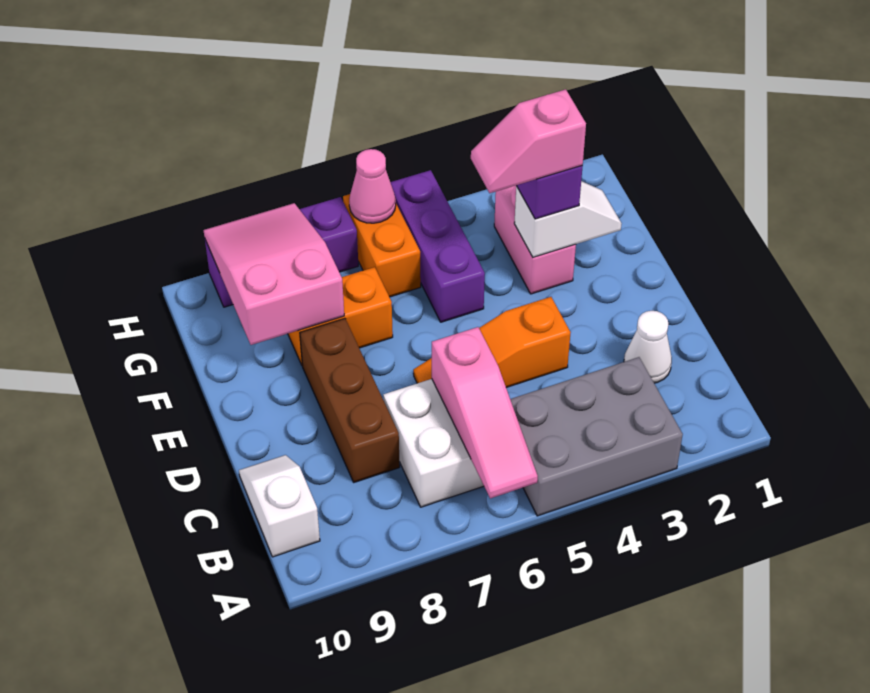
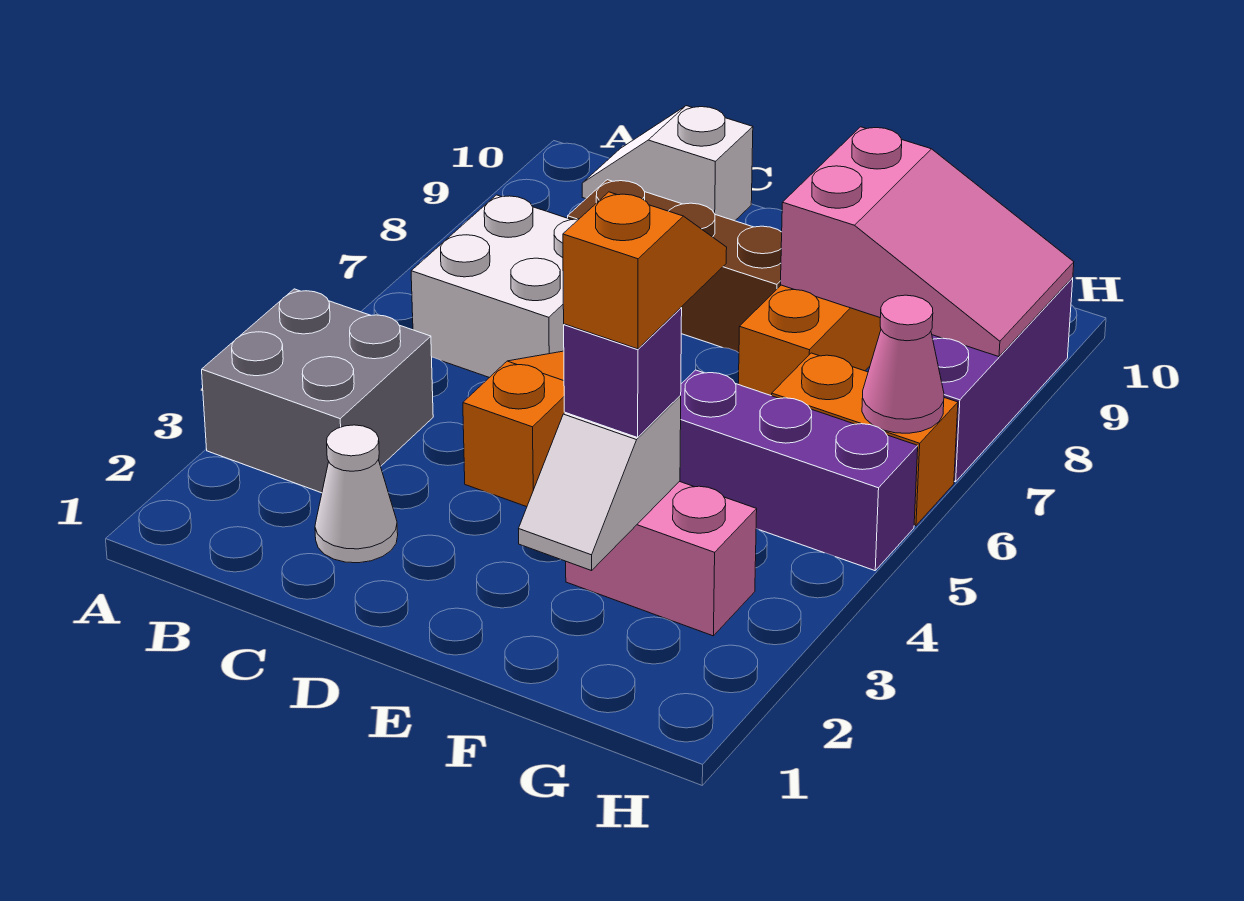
grey brick A3:B5 level 1 -> grey brick A3:B4 level 1
pink slope A6:C6 level 2 top C -> none
white slope B10:C10 level 1 top B -> white slope B10:C10 level 1 top C
pink slope F3:F4 level 4 top 3 -> orange slope F3:F4 level 4 top 3

